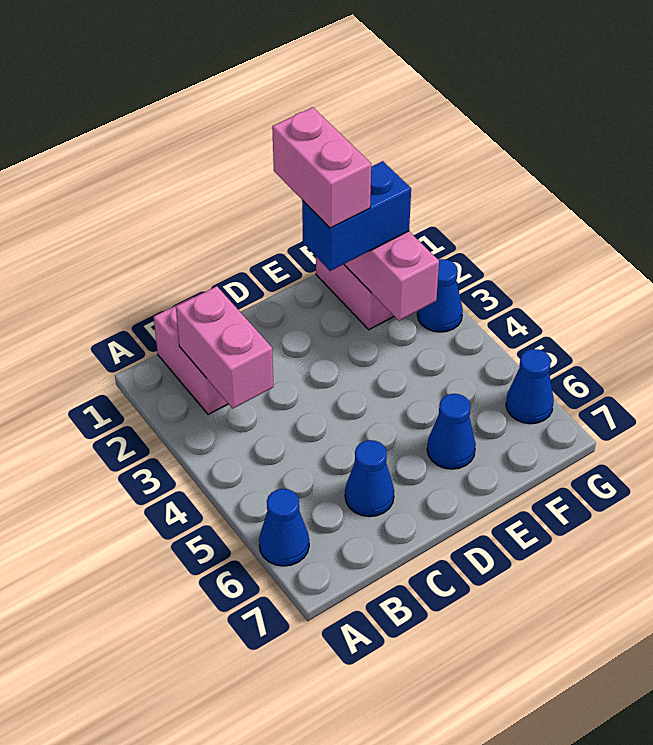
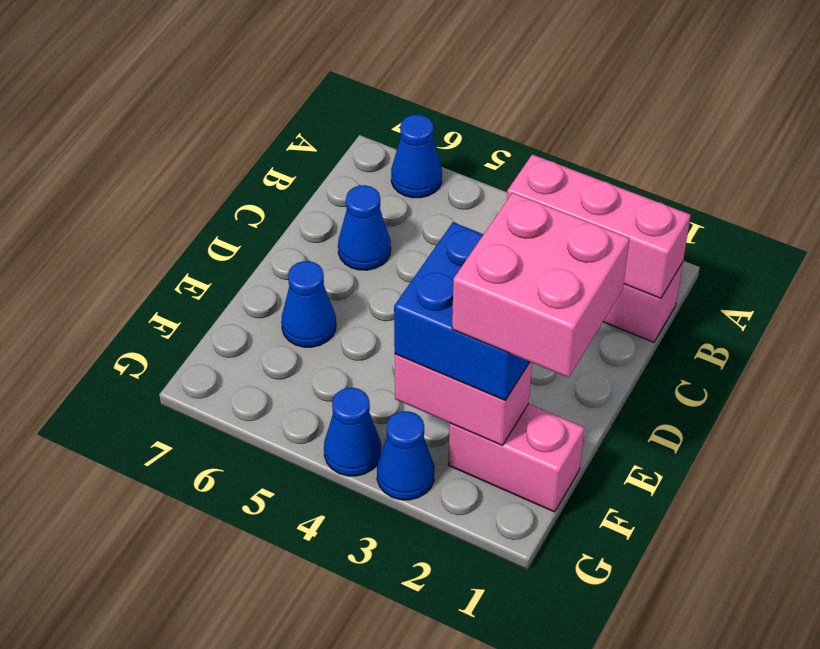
pink brick B2:B3 level 2 -> pink brick B1:B3 level 2
pink brick E1:E2 level 4 -> pink brick E1:F2 level 4
blue brick E2:F2 level 3 -> blue brick E2:F3 level 3
blue cone G6 level 1 -> blue cone G4 level 1

